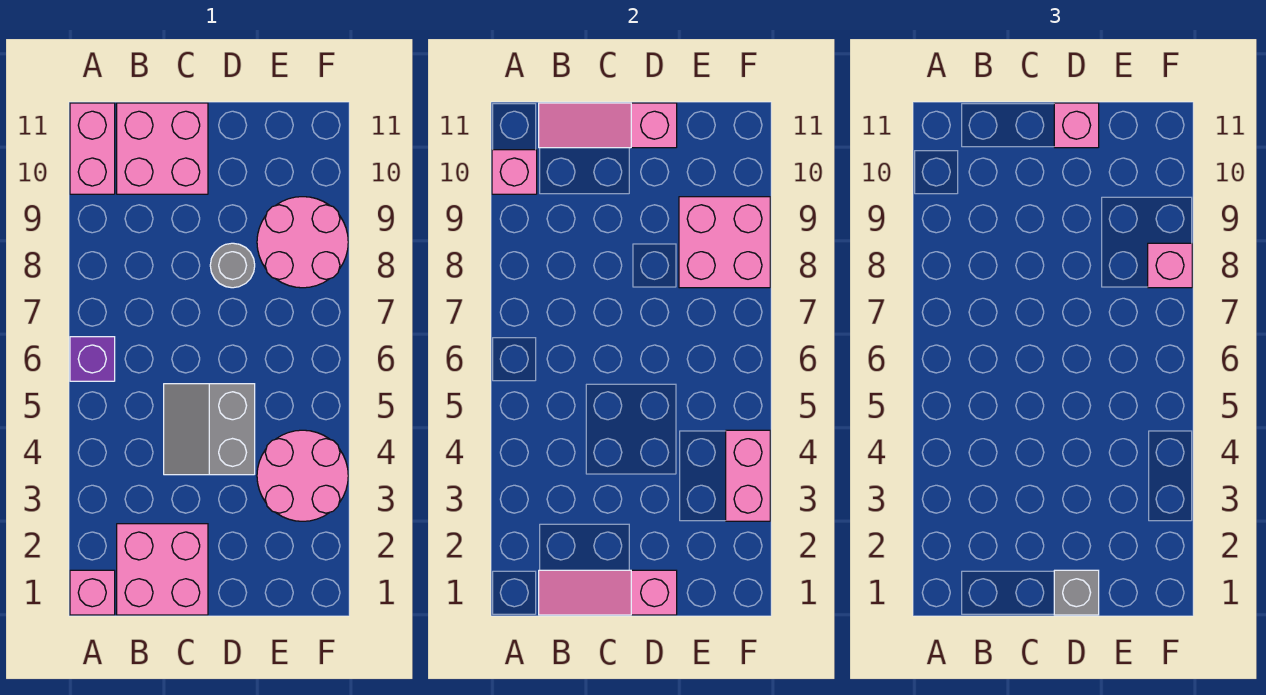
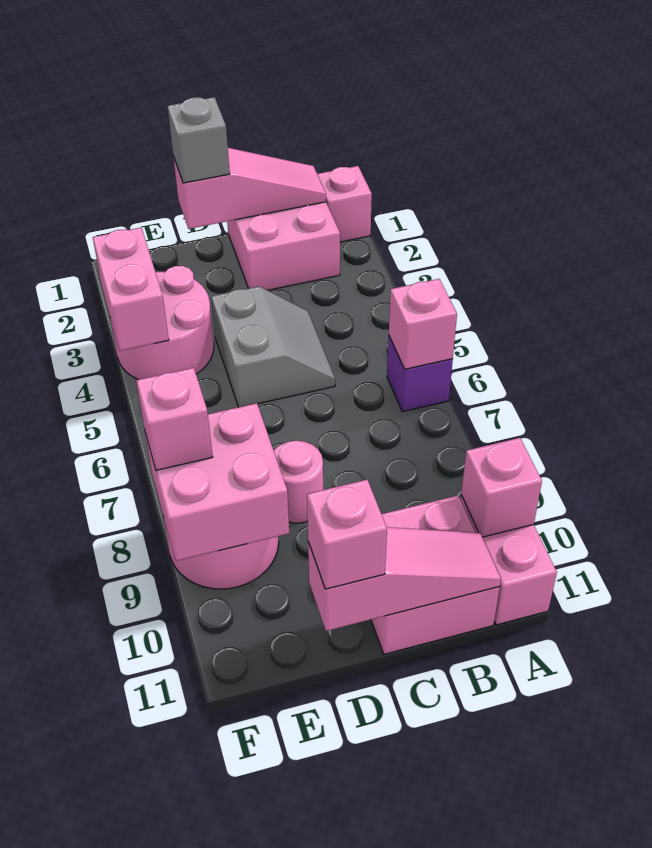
none -> pink brick A6 level 2
grey round brick D8 level 1 -> pink round brick D8 level 1

